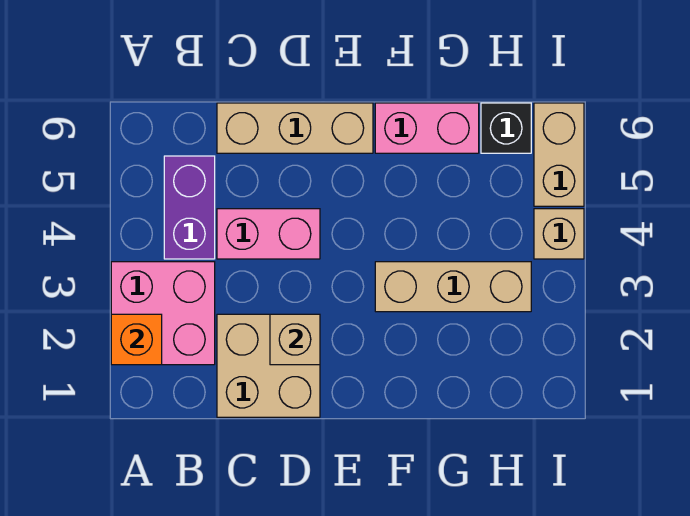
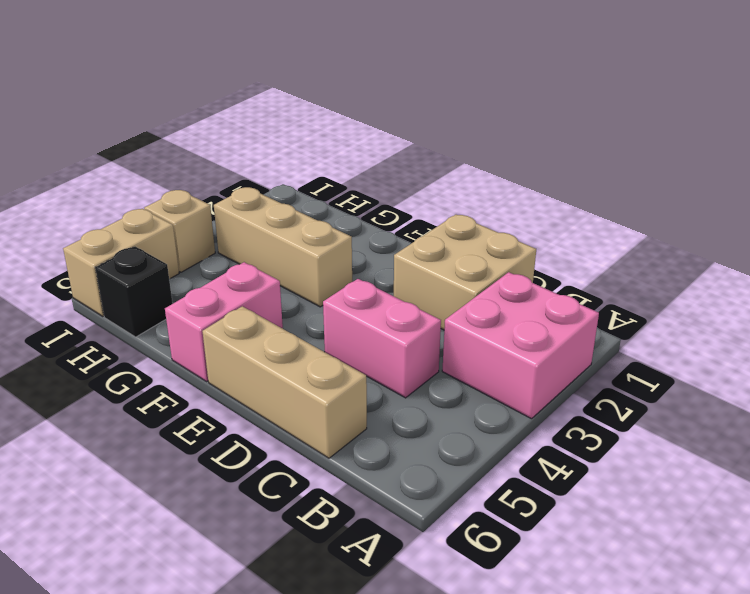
orange brick A2 level 2 -> none
purple brick B4:B5 level 1 -> none
tan brick D2 level 2 -> none
pink brick F6:G6 level 1 -> pink brick F5:F6 level 1

